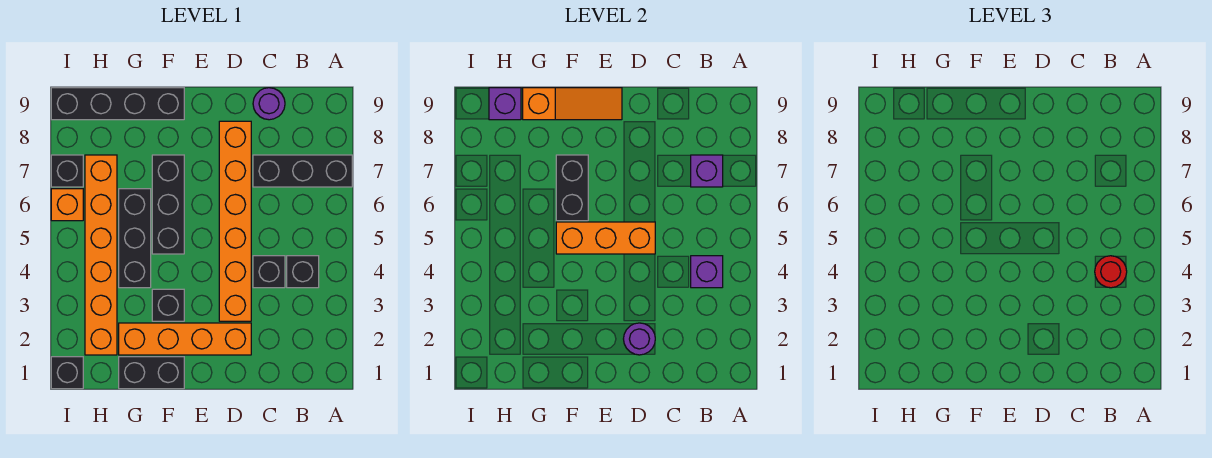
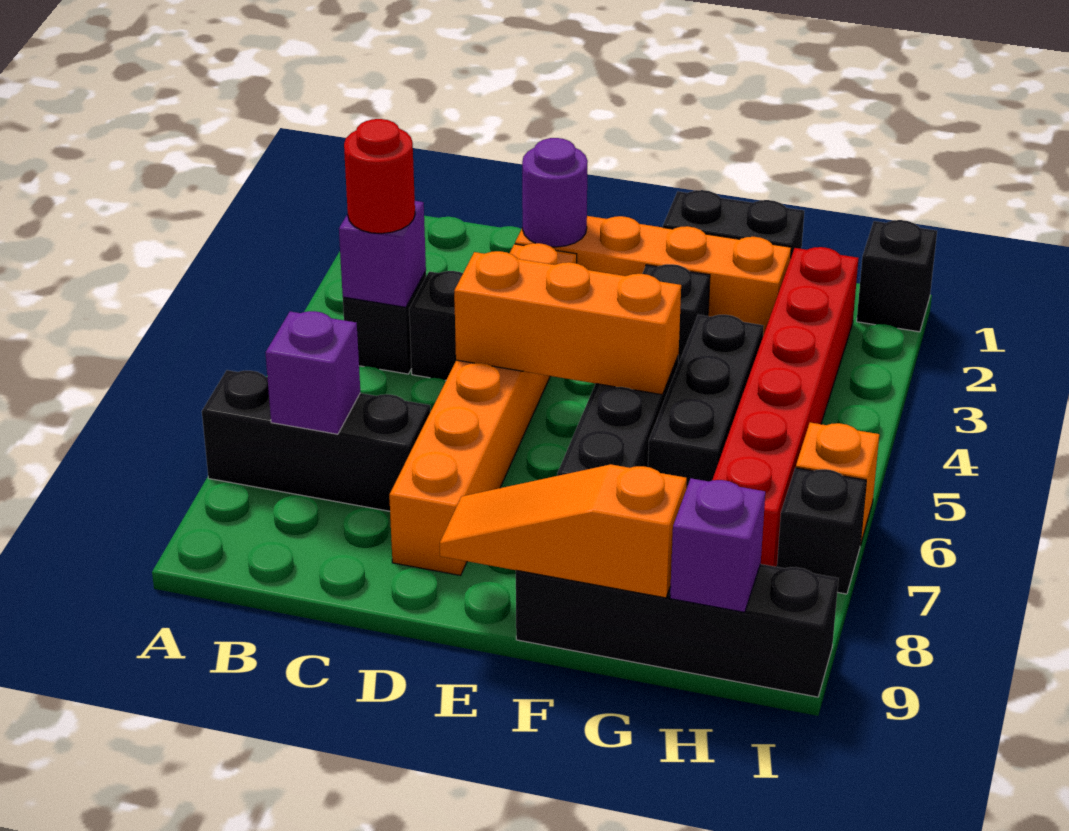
purple round brick C9 level 1 -> none
black brick F6:F7 level 2 -> none
orange brick H2:H7 level 1 -> red brick H2:H7 level 1

